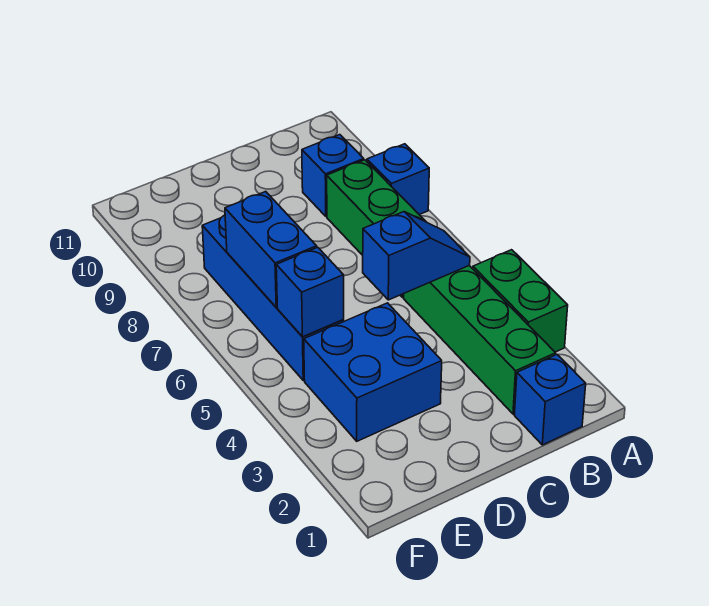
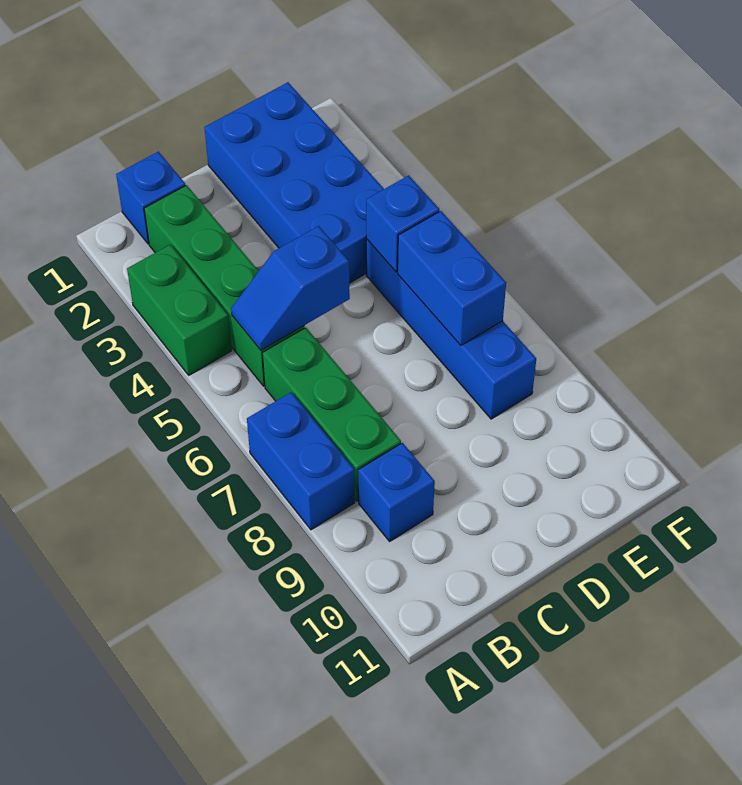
blue brick A8 level 1 -> blue brick A7:A8 level 1
blue brick D3:E4 level 1 -> blue brick D1:E4 level 1

